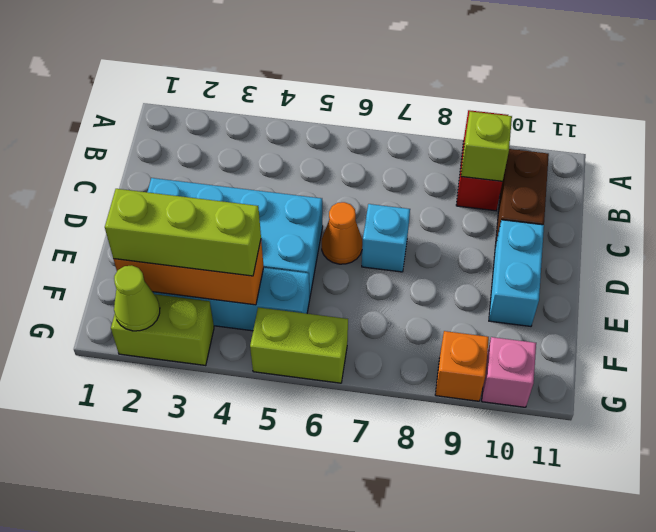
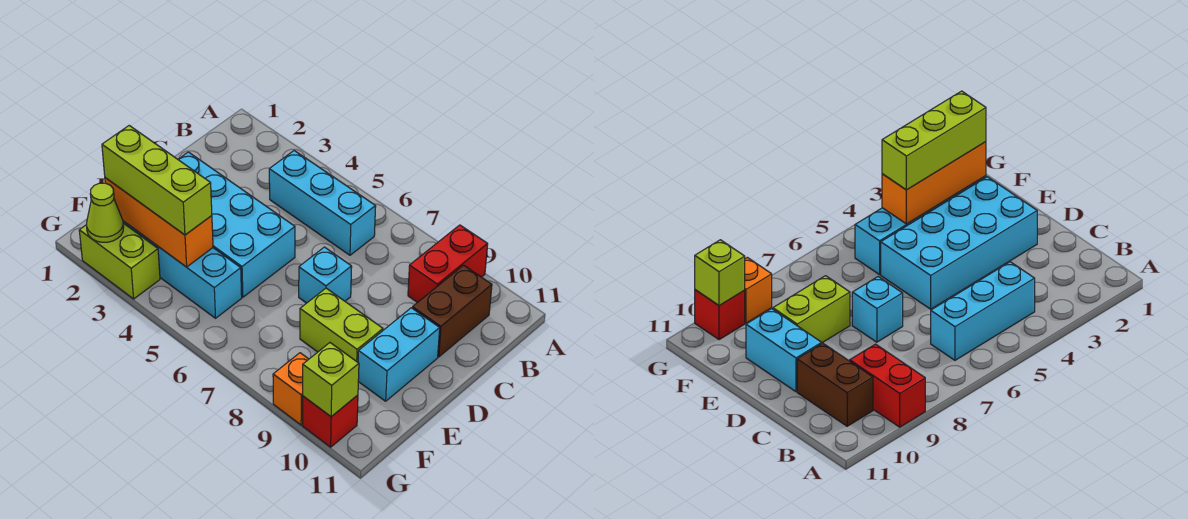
none -> cyan brick B4:B6 level 1
lime brick B9 level 2 -> lime brick G10 level 2
orange cone D6 level 1 -> none
lime brick G5:G6 level 1 -> lime brick E8:E9 level 1
pink brick G10 level 1 -> red brick G10 level 1

